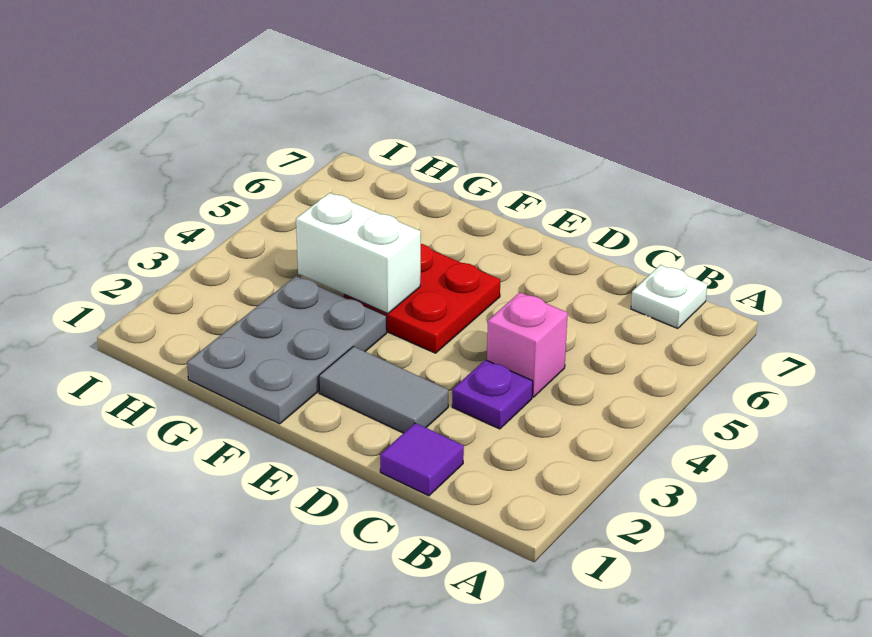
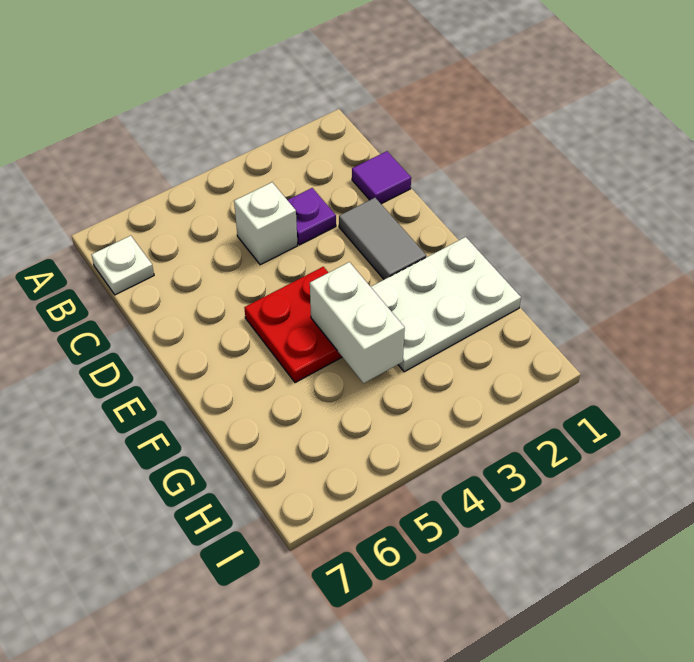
pink brick C4 level 1 -> white brick C4 level 1
grey plate F1:G3 level 1 -> white plate F1:G3 level 1

